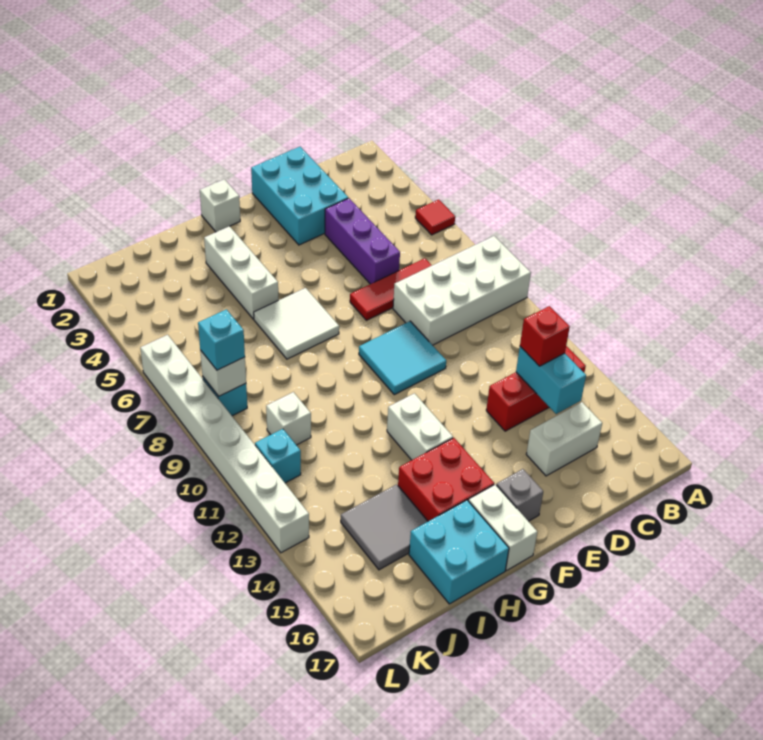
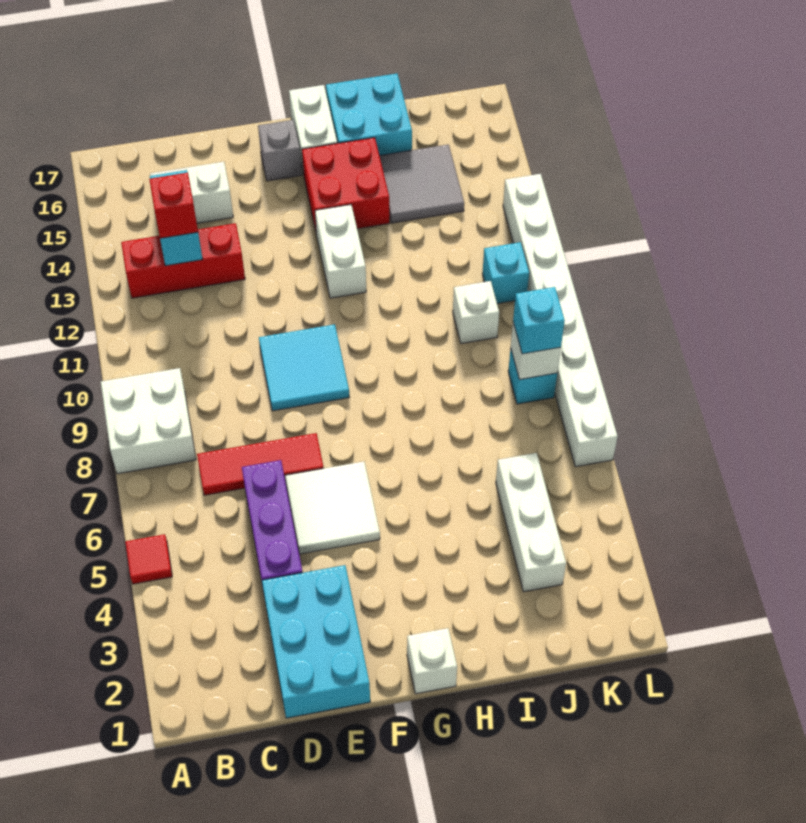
white brick A8:D9 level 1 -> white brick A8:B9 level 1
white tile G6:H7 level 1 -> white tile E5:F6 level 1
white brick H3:H5 level 1 -> white brick J3:J5 level 1

